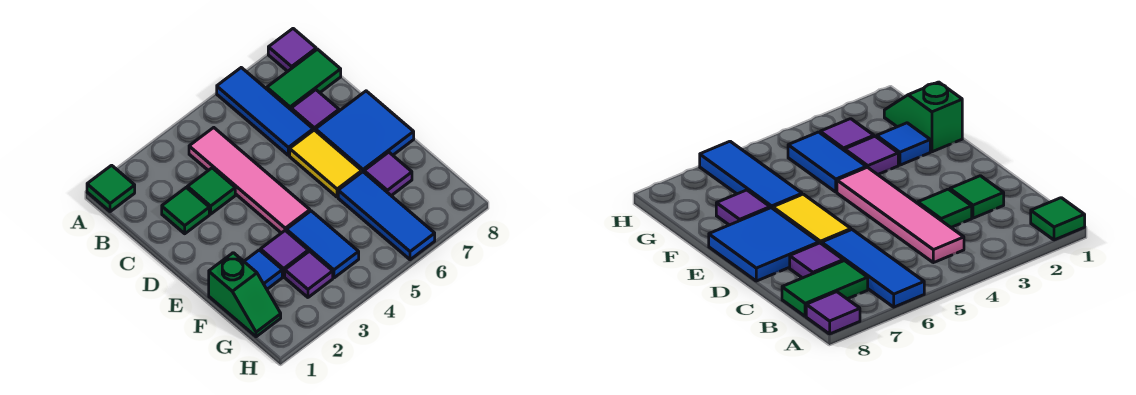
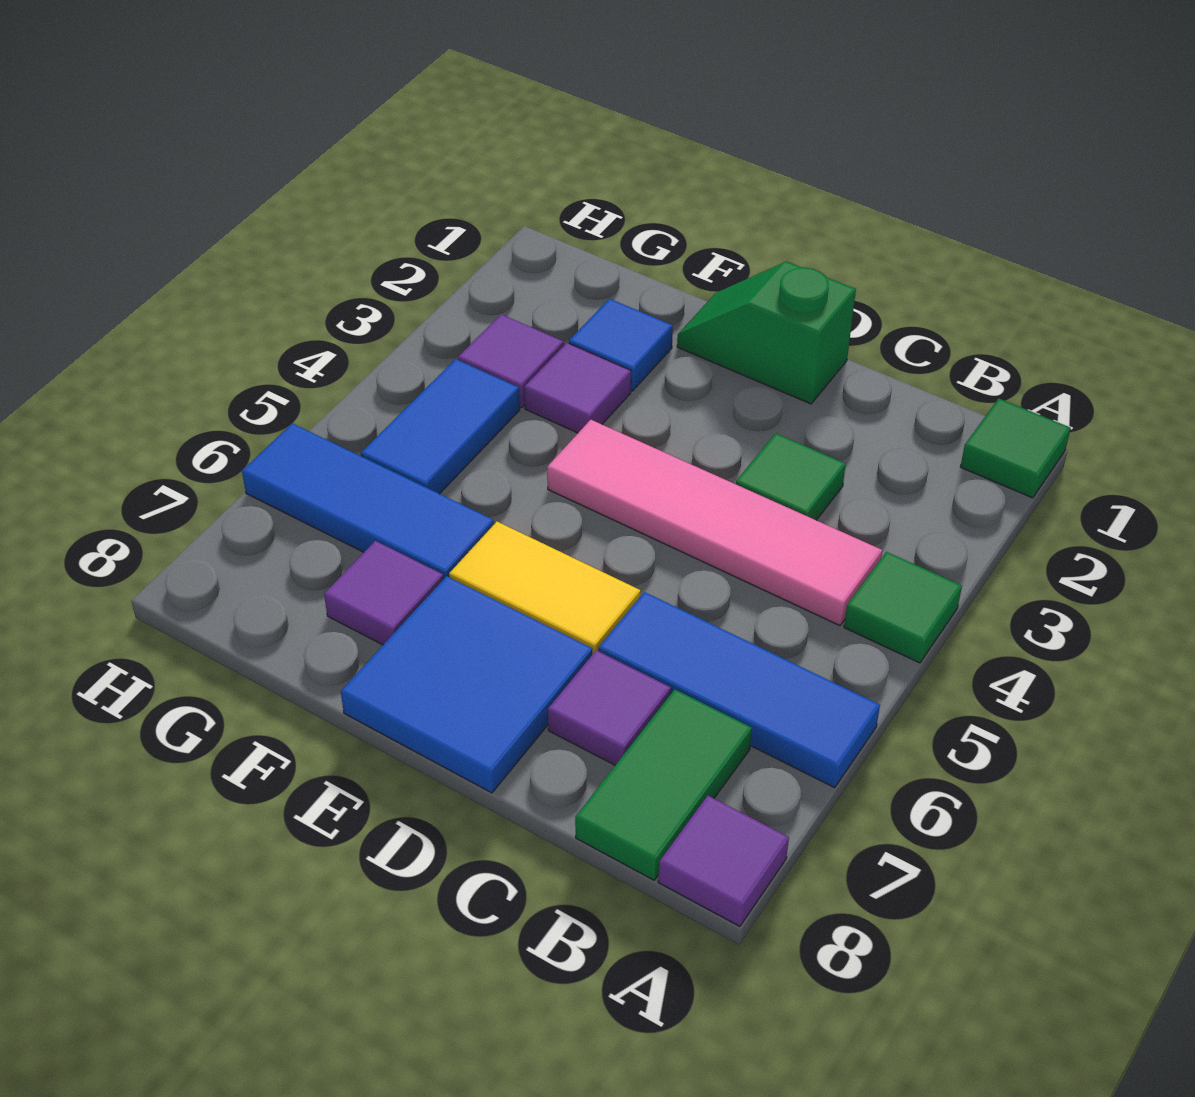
green tile C2 level 1 -> green tile A4 level 1
green slope F1:G1 level 1 top F -> green slope D1:E1 level 1 top D
blue tile F4:G4 level 1 -> blue tile G4:G5 level 1

